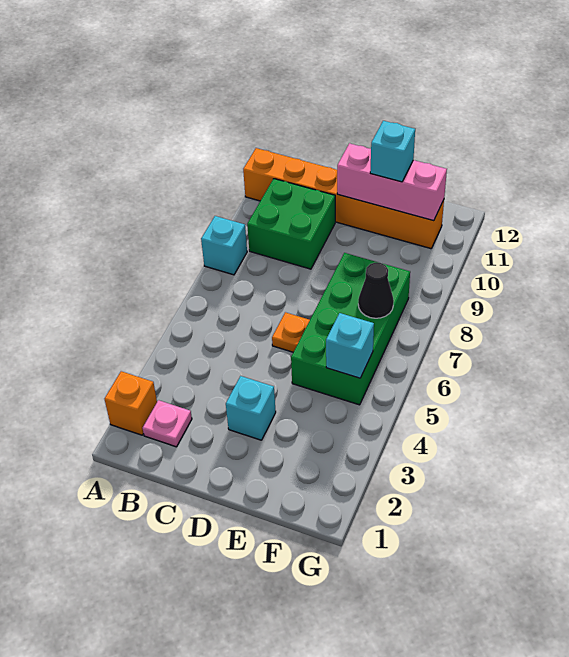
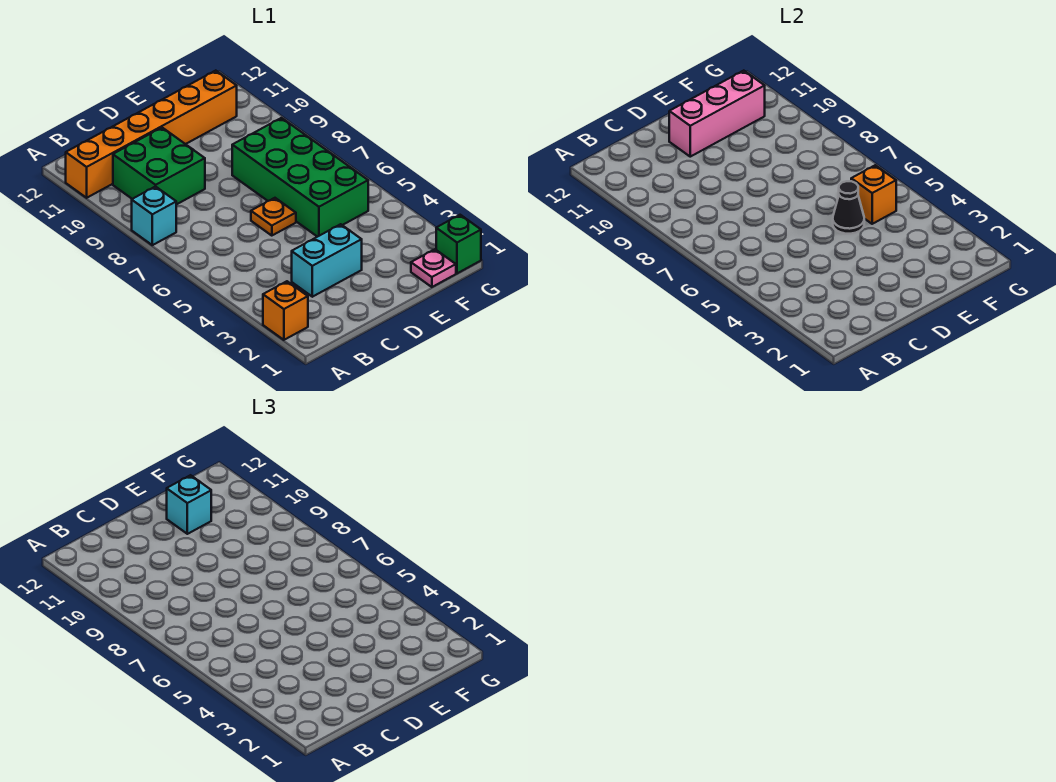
pink plate B2 level 1 -> pink plate F1 level 1
cyan brick D3 level 1 -> cyan brick C3:D3 level 1
cyan brick F5 level 2 -> orange brick F5 level 2
black cone F7 level 2 -> black cone E5 level 2
none -> green brick G1 level 1

